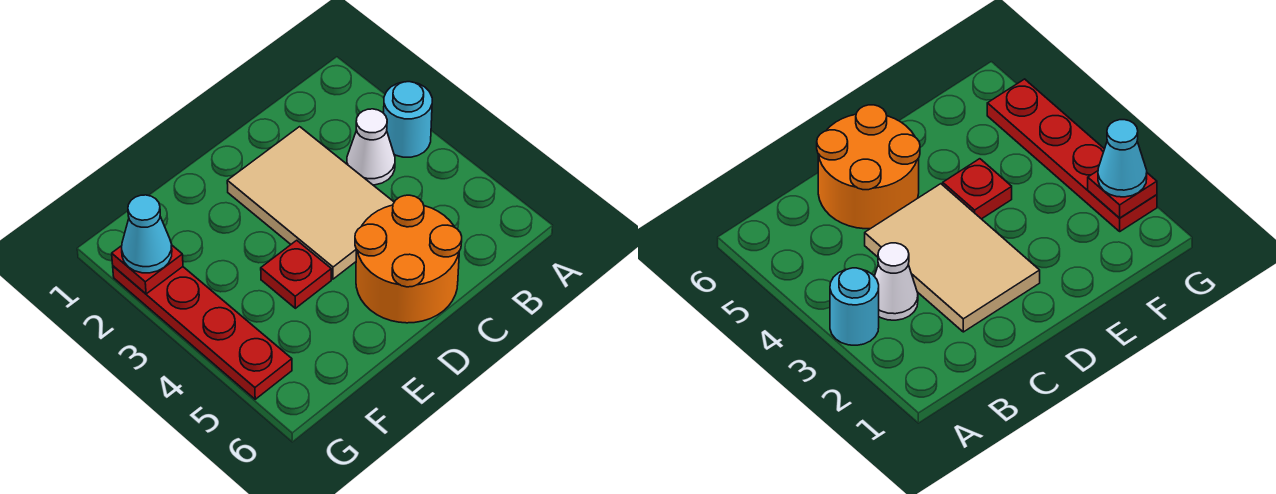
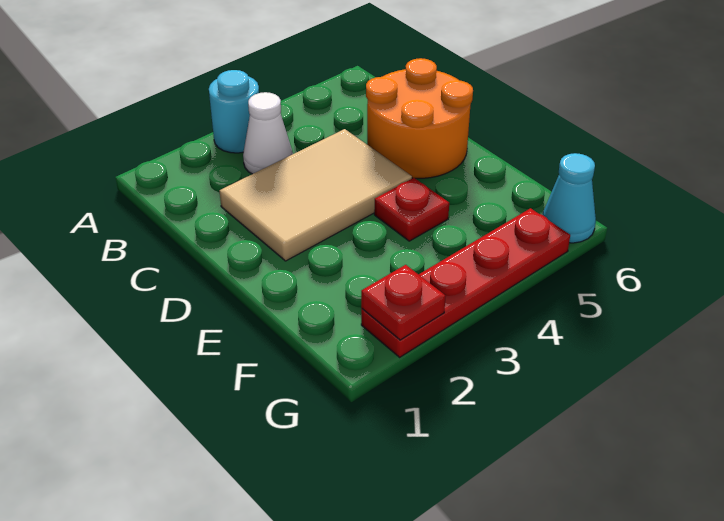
cyan cone G2 level 3 -> cyan cone G6 level 1

